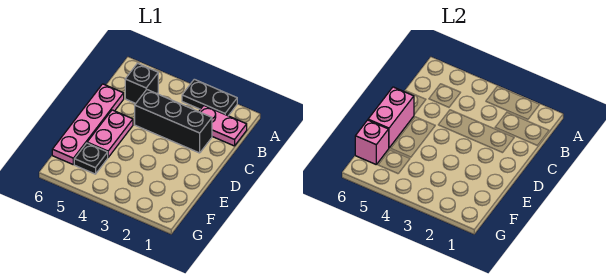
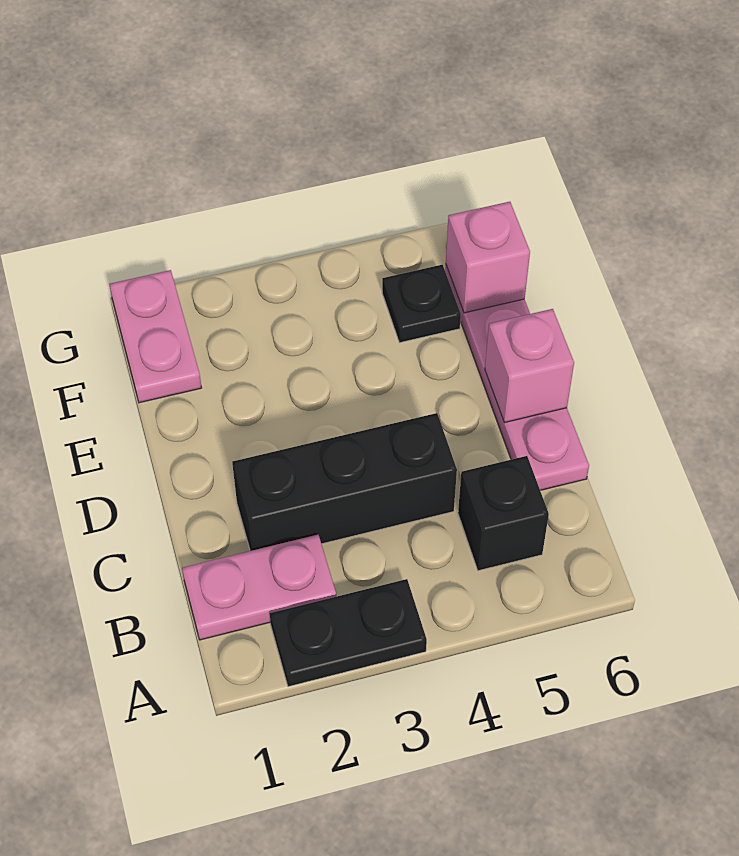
pink plate D5:E5 level 1 -> pink plate F1:G1 level 1
pink brick D6:E6 level 2 -> pink brick D6 level 2

